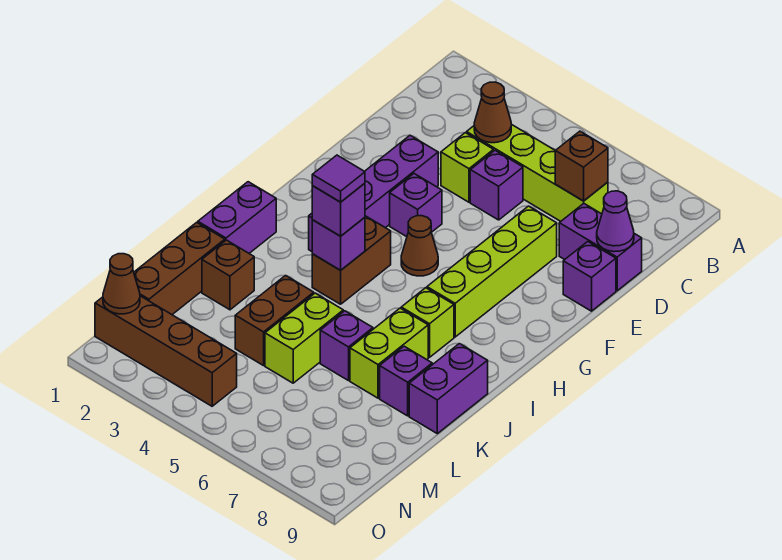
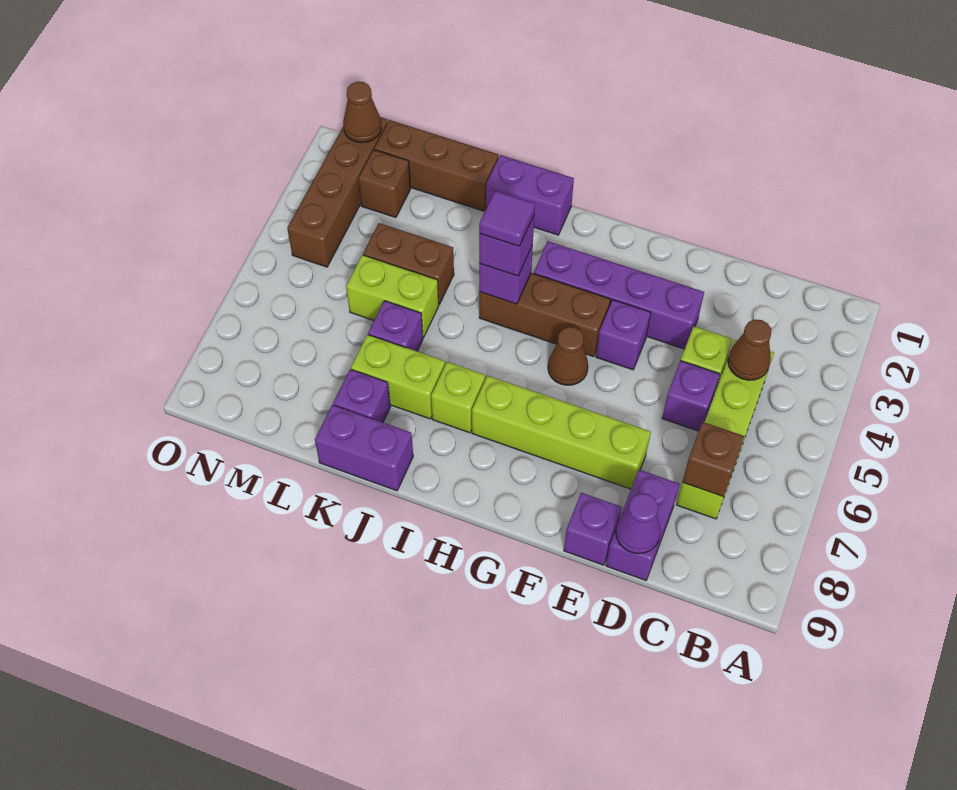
brown brick H4:I4 level 1 -> brown brick G4:I4 level 1
brown brick K2 level 1 -> brown brick M2 level 1

